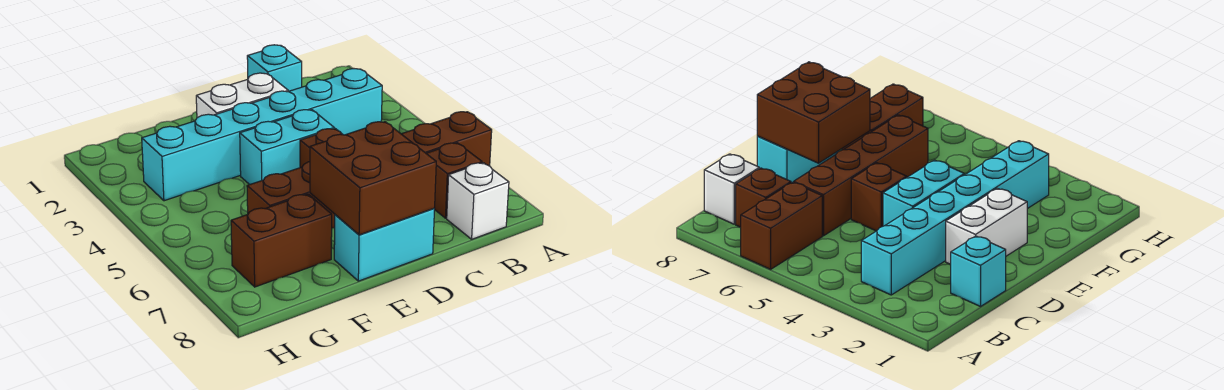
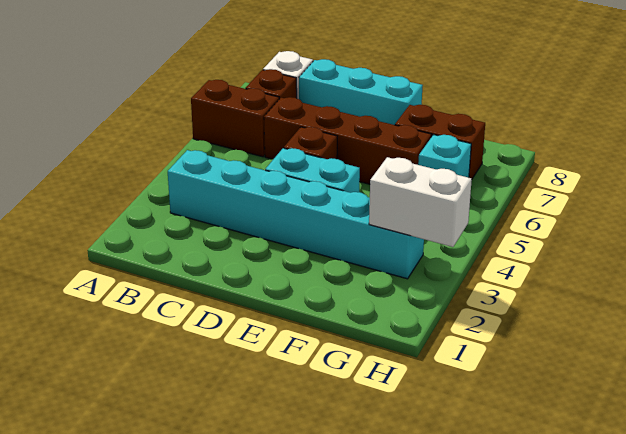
cyan brick C1 level 1 -> cyan brick G6 level 1
white brick D2:E2 level 1 -> white brick G3:H3 level 2
brown brick D7:E8 level 2 -> none
cyan brick D8:E8 level 1 -> cyan brick C8:E8 level 1

